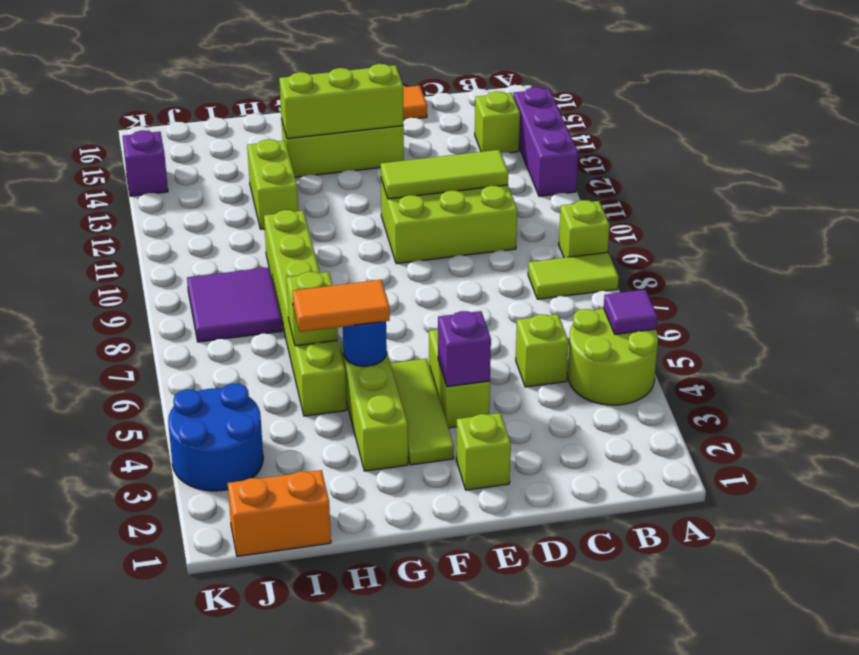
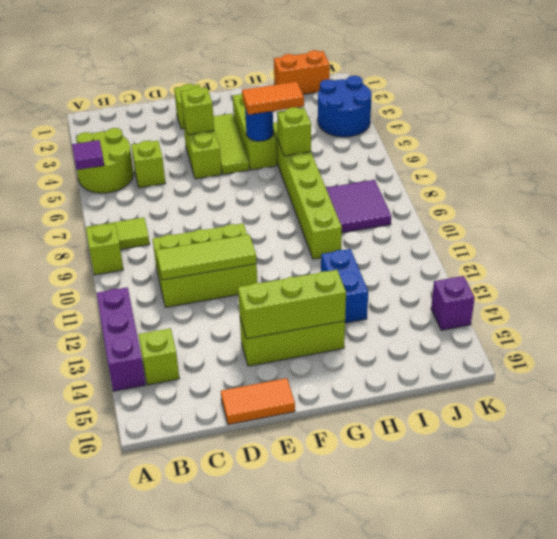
purple brick E4 level 2 -> lime brick E4 level 2
lime brick H12:H13 level 1 -> blue brick H12:H13 level 1

